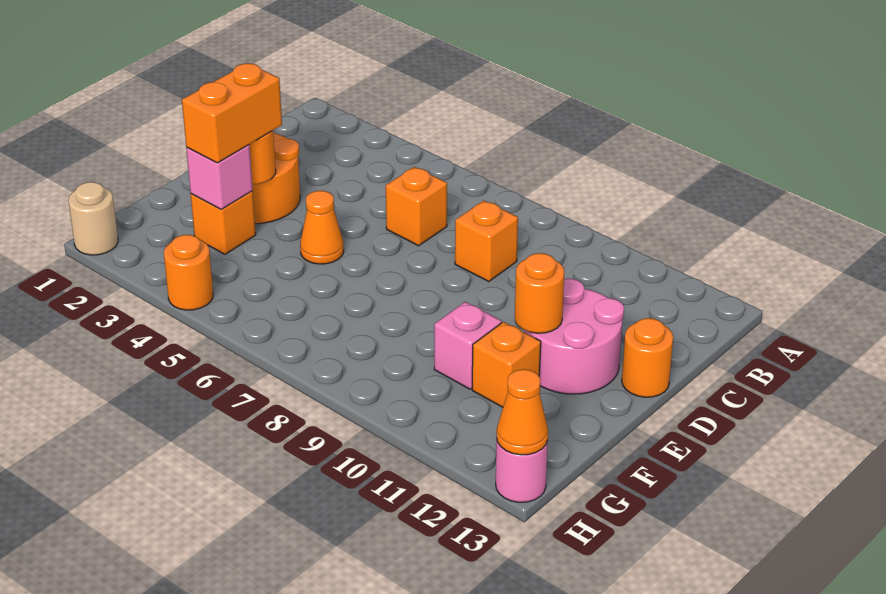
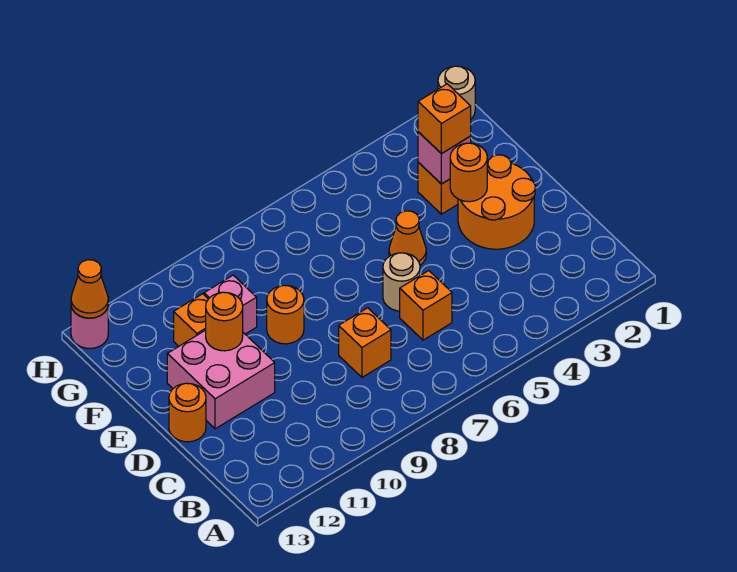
none -> tan round brick D6 level 1
pink round brick D11:E12 level 1 -> pink brick D11:E12 level 1
orange brick E3:F3 level 3 -> orange brick F3 level 3
orange round brick H4 level 1 -> orange round brick E9 level 1

